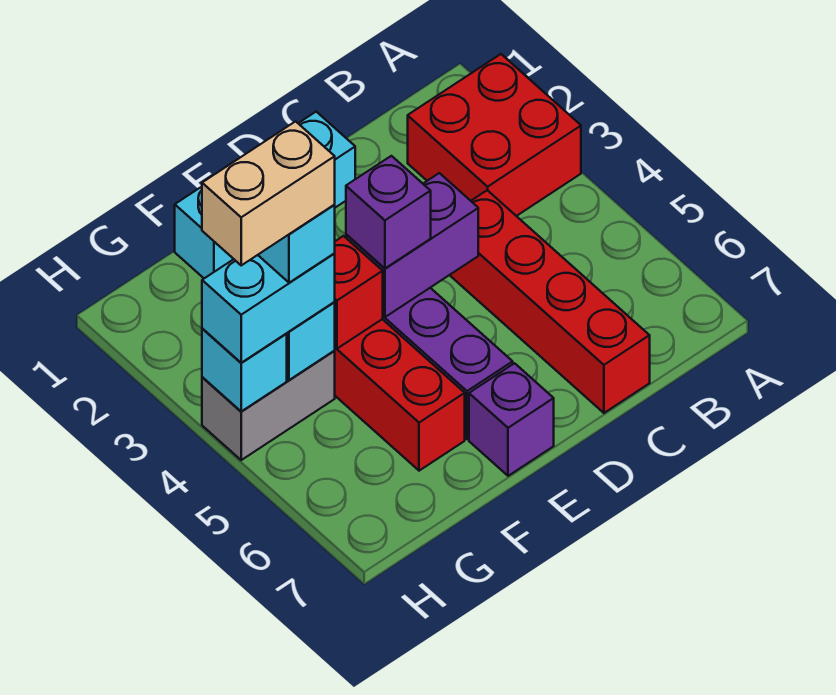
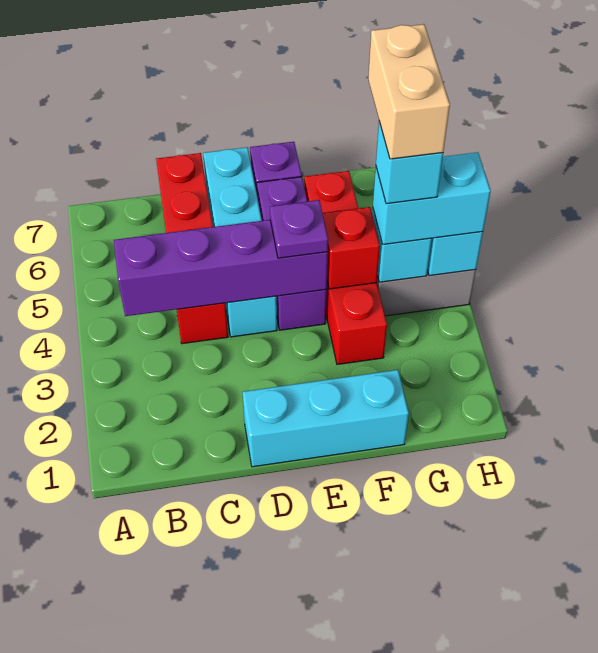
red brick A2:B3 level 1 -> none
none -> cyan brick D4:D7 level 1
purple brick D4:E4 level 2 -> purple brick B4:E4 level 2
purple brick E4 level 3 -> purple plate E4 level 3
tan brick G4:H4 level 5 -> tan brick G4:G5 level 5

